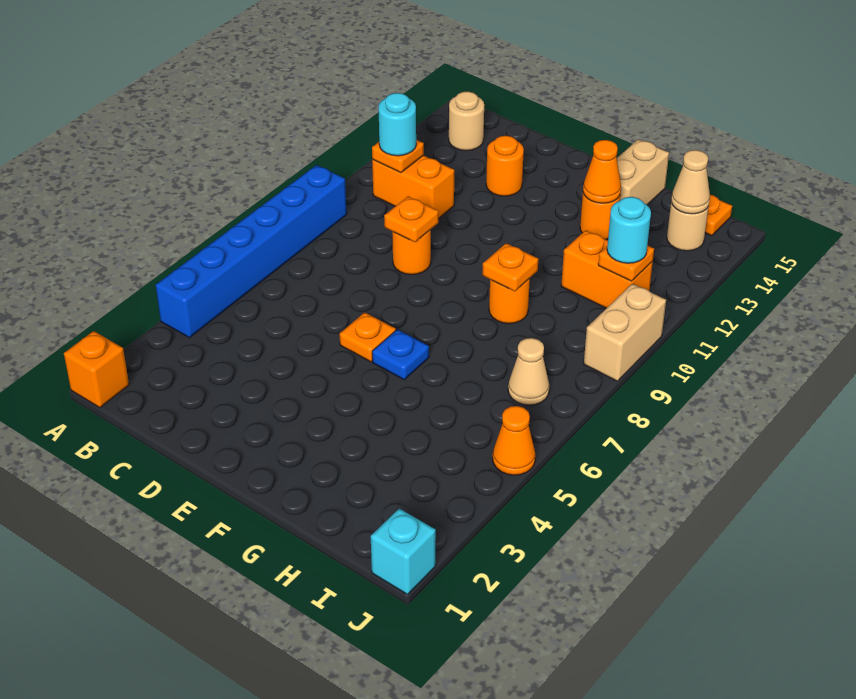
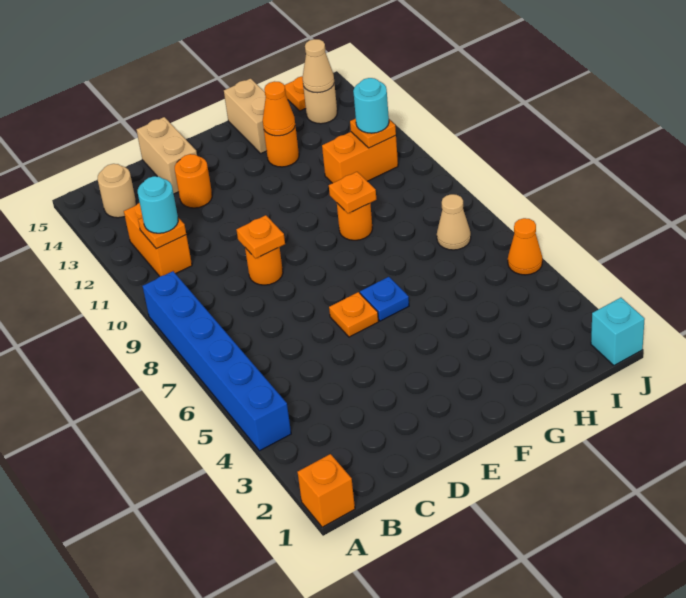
orange brick B11:C11 level 1 -> orange brick B11:B12 level 1
tan brick J9:J10 level 1 -> tan brick D14:D15 level 1

